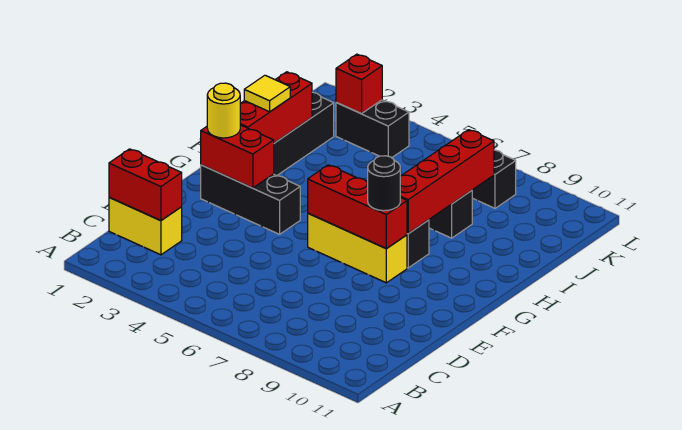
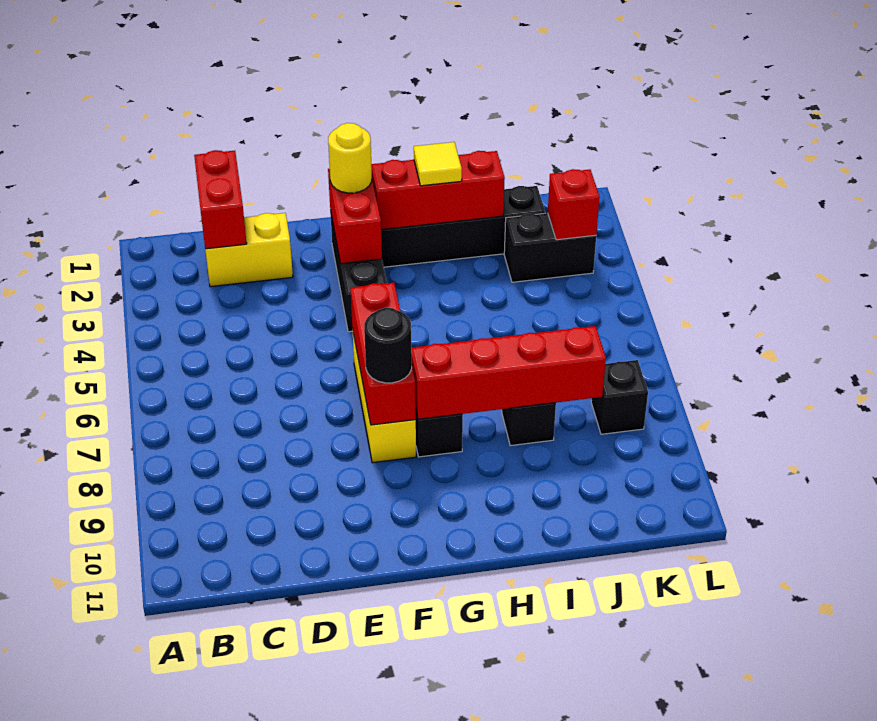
yellow brick C1:C2 level 1 -> yellow brick C2:D2 level 1
black brick K3:K4 level 1 -> black brick J3:K3 level 1

